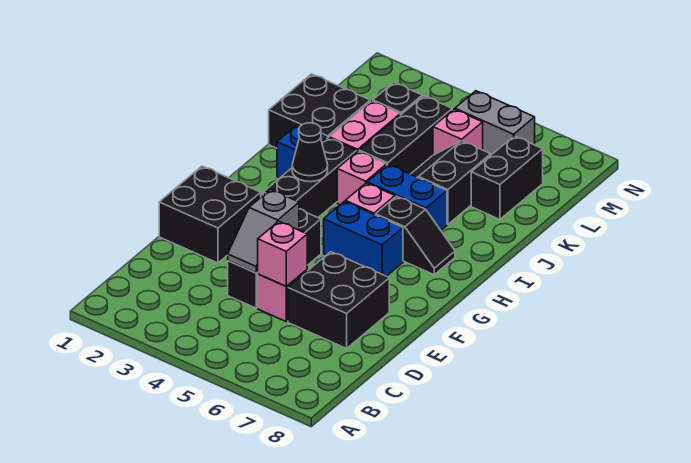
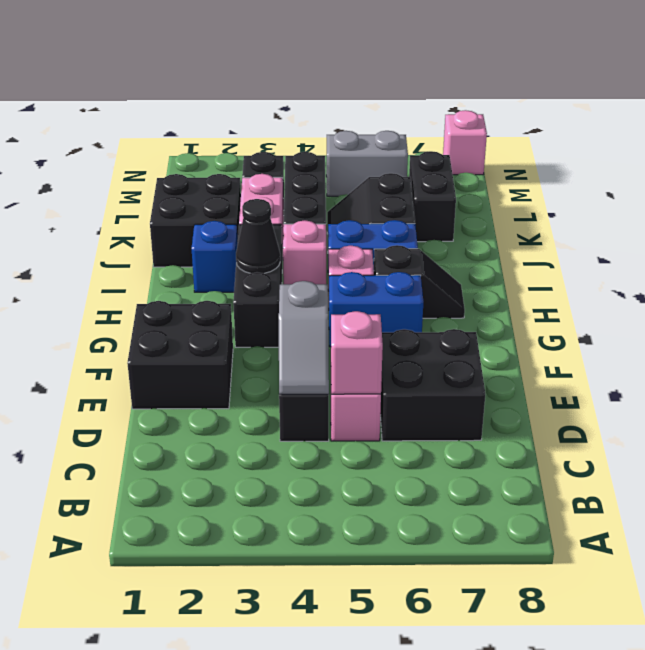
pink brick L5 level 1 -> pink brick N8 level 1

